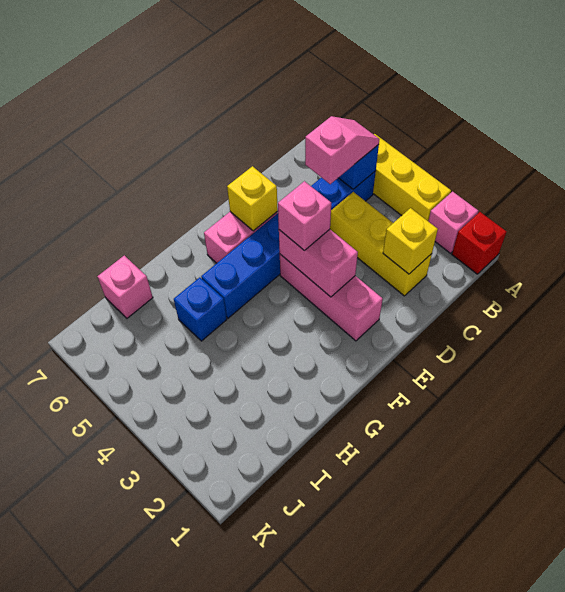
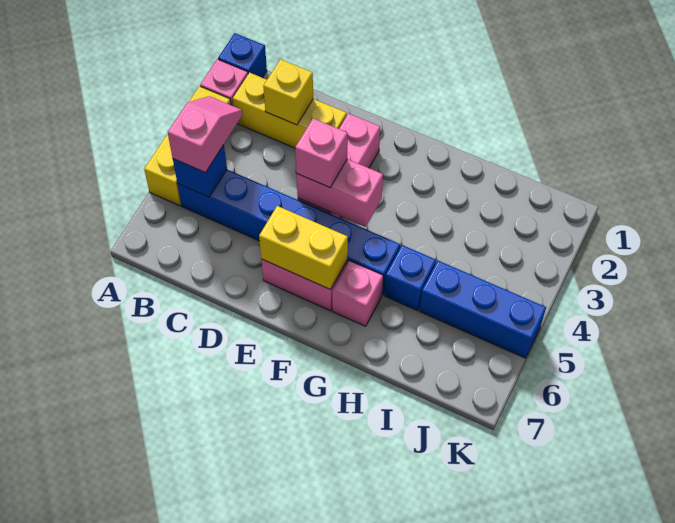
red brick A1 level 1 -> blue brick A1 level 1
pink slope B5:C5 level 3 top C -> pink slope B4:B5 level 3 top 5
yellow brick C2:C4 level 1 -> yellow brick B2:D2 level 1
pink brick E3:E4 level 2 -> pink brick E4:F4 level 2
yellow brick E6 level 2 -> yellow brick E6:F6 level 2
none -> blue brick I5:K5 level 1
pink brick I7 level 1 -> pink brick G6 level 1

